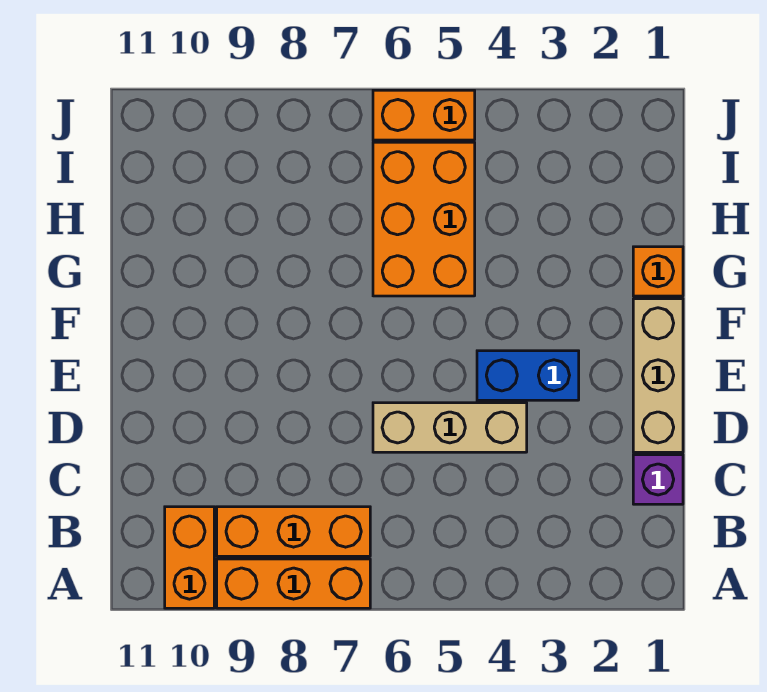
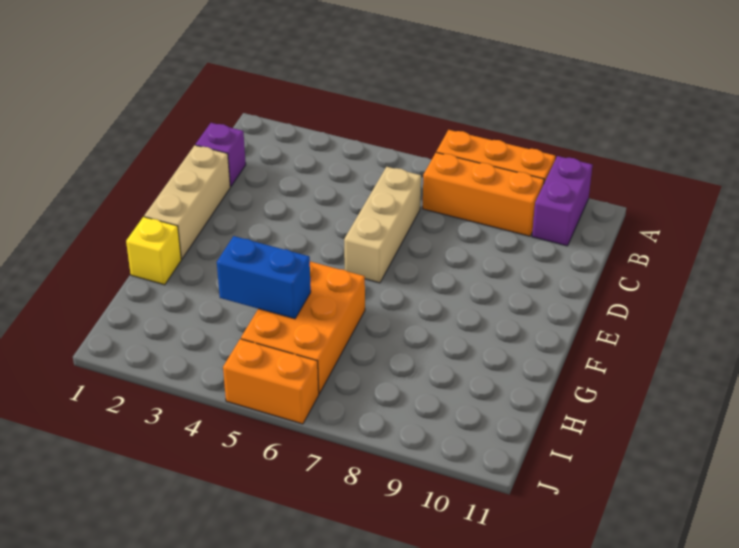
orange brick A10:B10 level 1 -> purple brick A10:B10 level 1
tan brick D4:D6 level 1 -> tan brick C6:E6 level 1
blue brick E3:E4 level 1 -> blue brick H4:H5 level 2
orange brick G1 level 1 -> yellow brick G1 level 1

